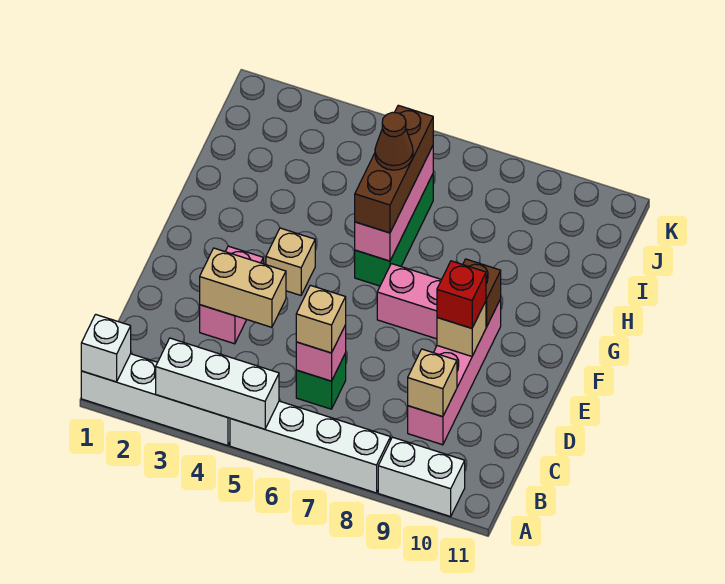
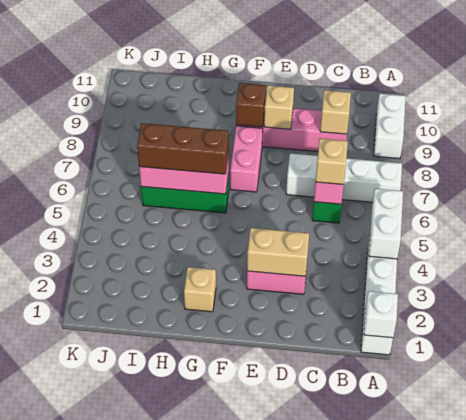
white brick A3:A5 level 2 -> white brick A4:A5 level 2
white brick A5:A8 level 1 -> white brick A7:D7 level 1
tan brick D3:D4 level 2 -> tan brick D3:E3 level 2
red brick E9 level 3 -> none
tan brick F4 level 1 -> tan brick G2 level 1
brown cone H6 level 4 -> none

